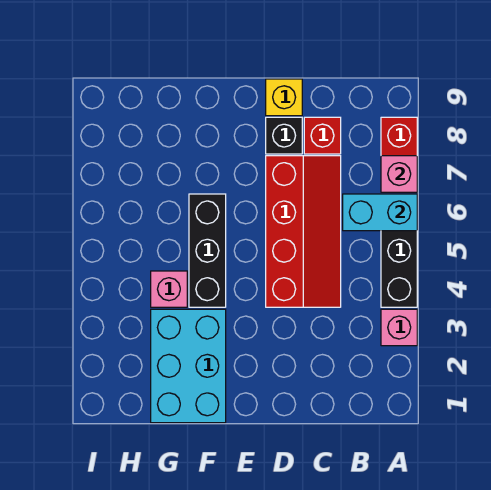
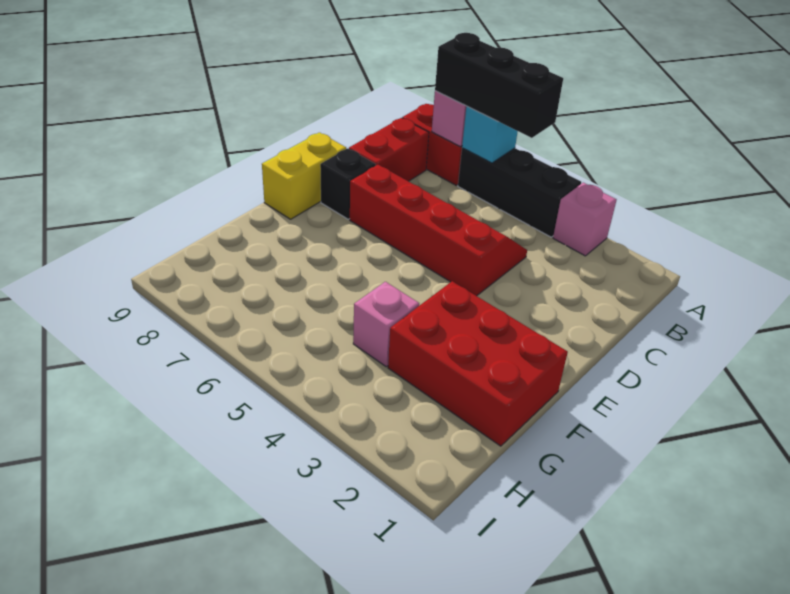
cyan brick A6:B6 level 2 -> cyan brick A6 level 2
red brick C8 level 1 -> red brick B8:C8 level 1
yellow brick D9 level 1 -> yellow brick D9:E9 level 1
cyan brick F1:G3 level 1 -> red brick F1:G3 level 1
black brick F4:F6 level 1 -> black brick A5:A7 level 3

